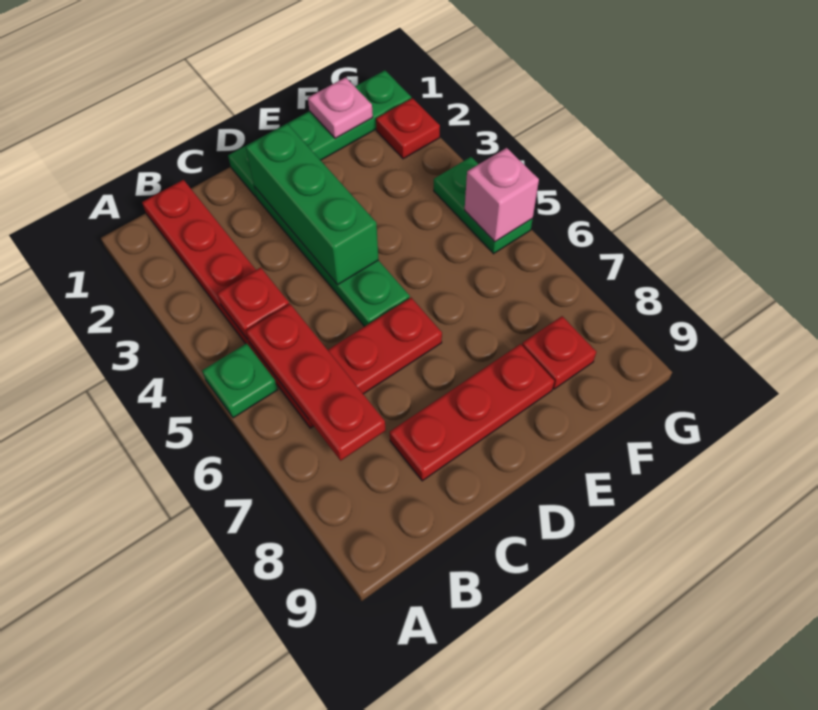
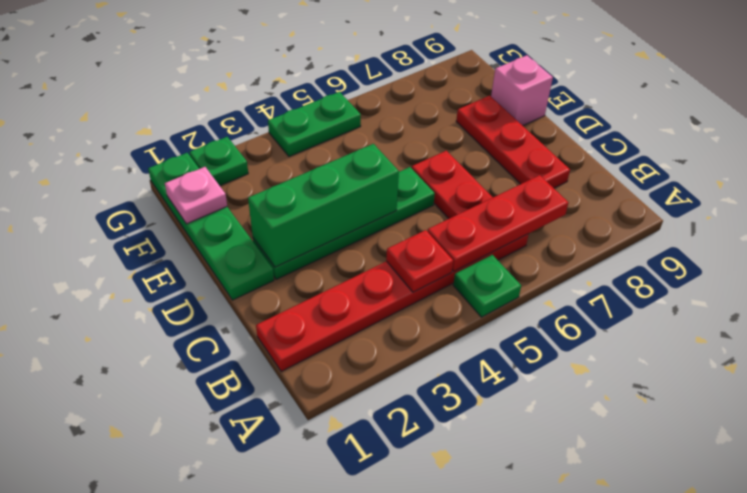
red plate F8 level 1 -> none
red plate G2 level 1 -> green plate G2 level 1
pink brick G5 level 2 -> pink brick E9 level 1

